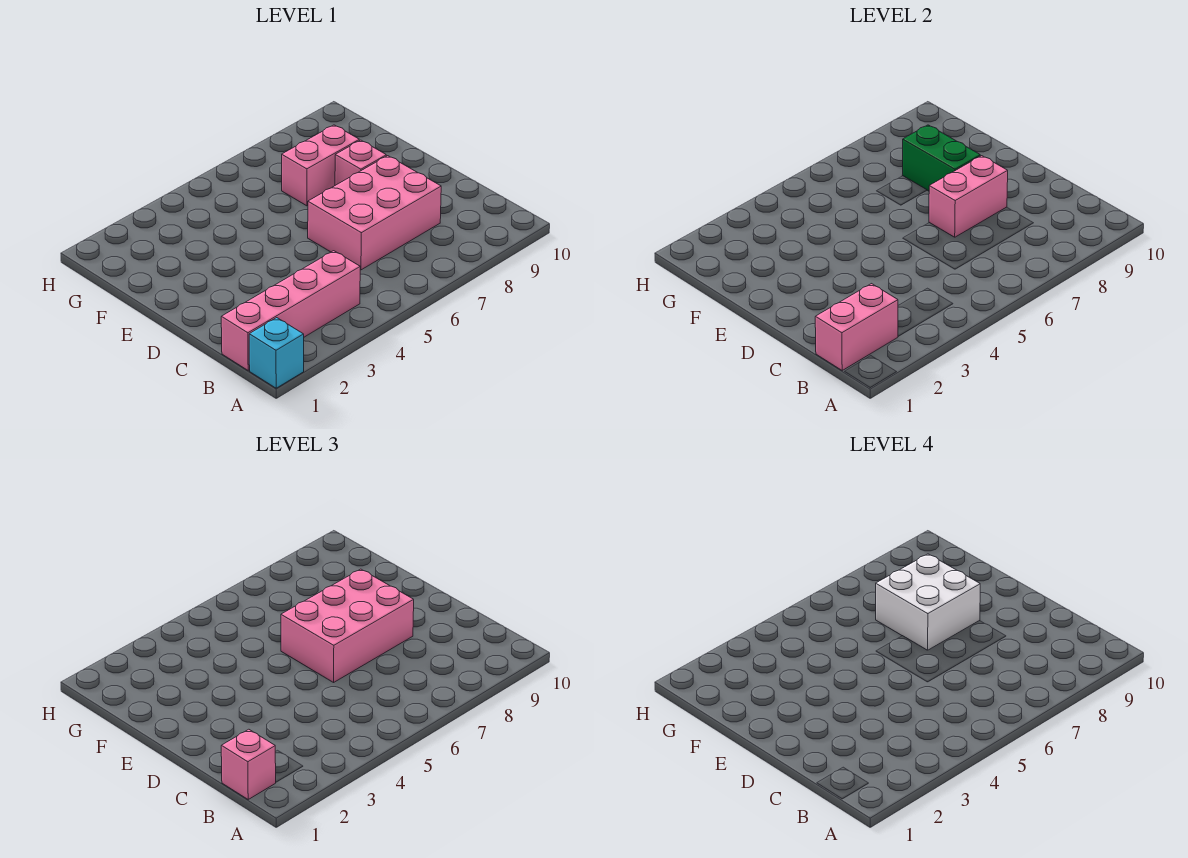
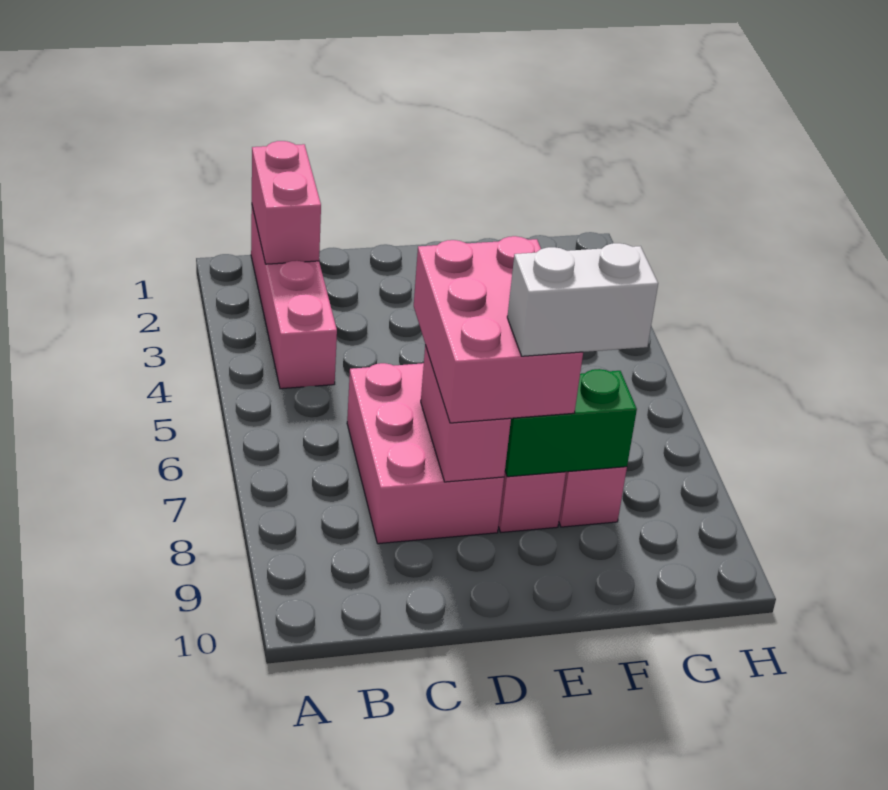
cyan brick A1 level 1 -> none
pink brick B1 level 3 -> none
white brick E7:F8 level 4 -> white brick E8:F8 level 4

